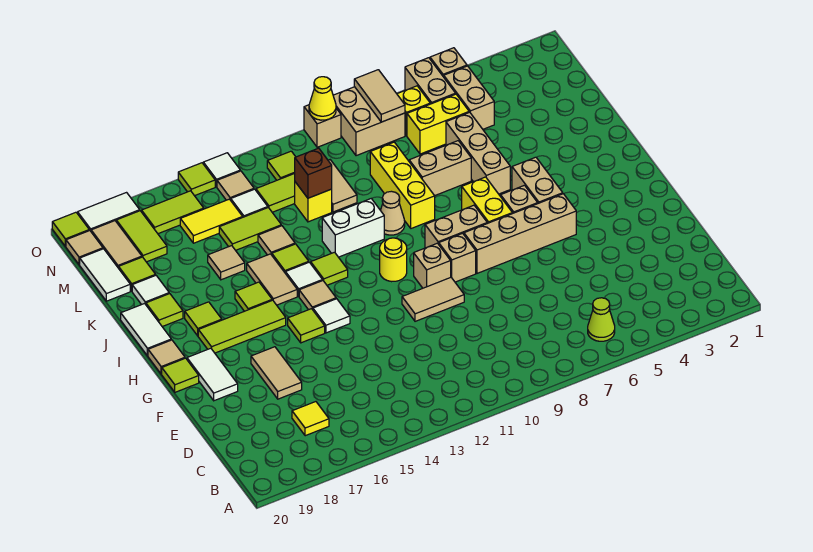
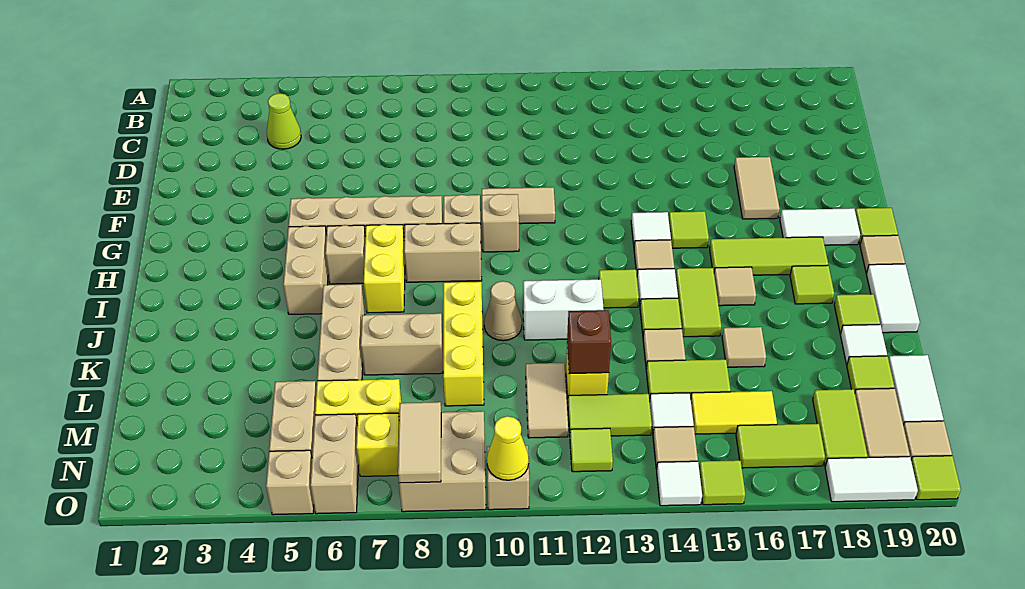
lime cone B6 level 1 -> lime cone C4 level 1
yellow tile C17 level 1 -> none
white tile F19:G19 level 1 -> white tile G18:G19 level 1
yellow round brick H11 level 1 -> none
tan tile I15:J15 level 1 -> lime tile I15:J15 level 1
lime tile I16 level 1 -> tan tile I16 level 1

